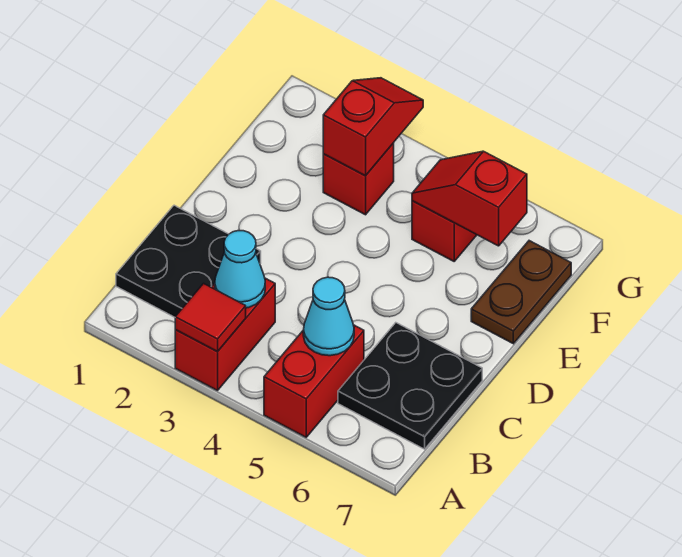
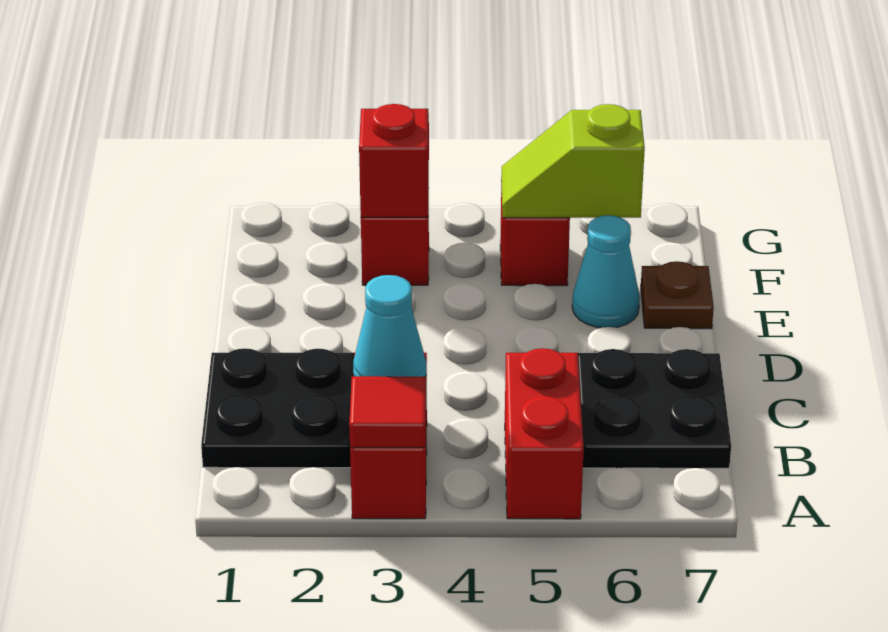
cyan cone B5 level 2 -> cyan cone E6 level 1
brown plate E7:F7 level 1 -> brown plate E7 level 1
red slope F5:F6 level 2 top 6 -> lime slope F5:F6 level 2 top 6

